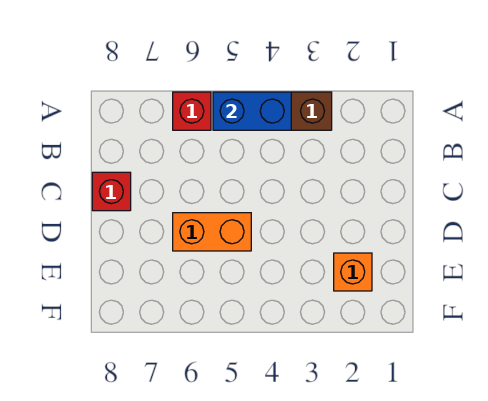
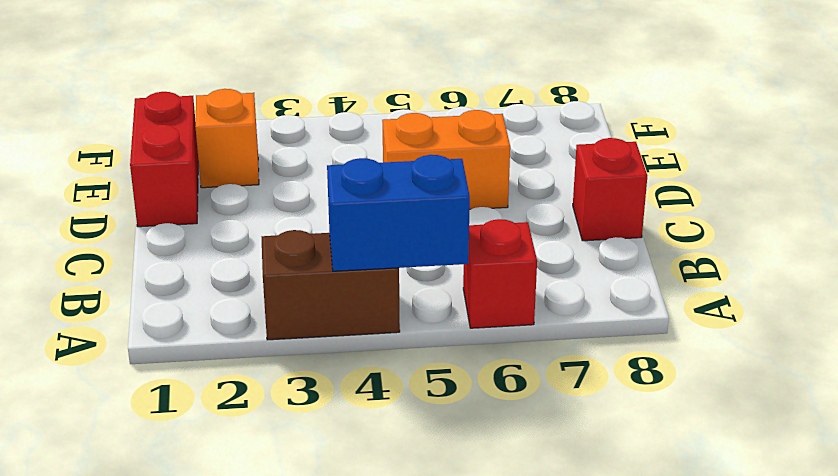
none -> red brick D1:E1 level 1

